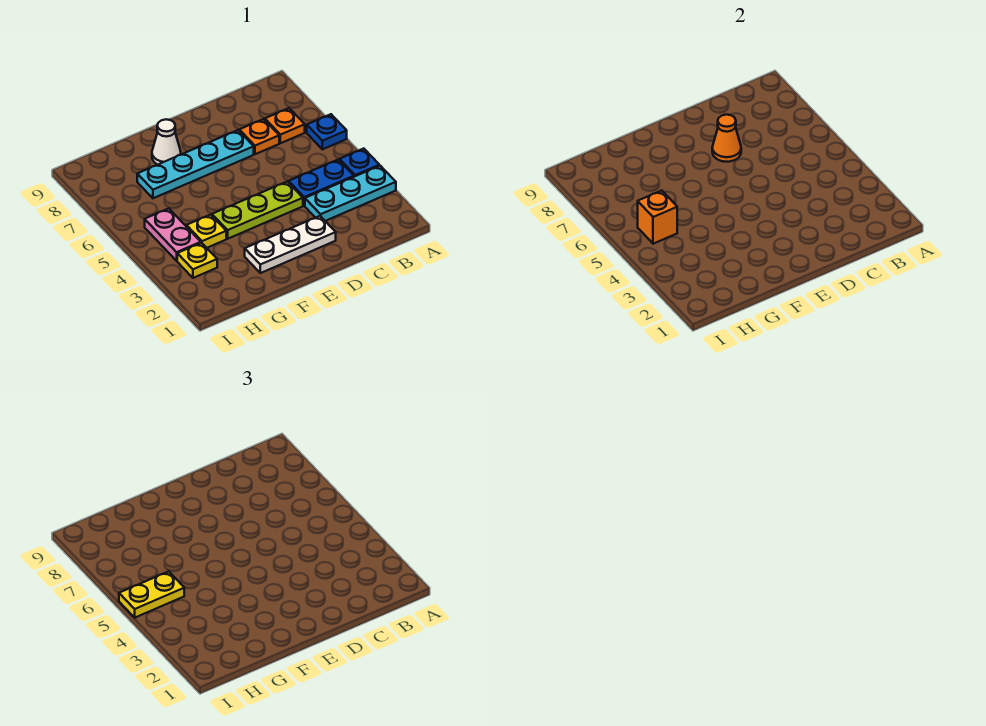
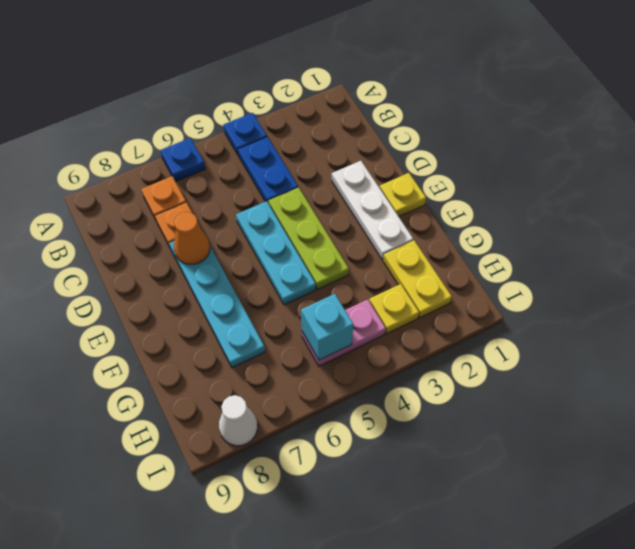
cyan plate A3:C3 level 1 -> cyan plate D5:F5 level 1
white cone F8 level 1 -> white cone I8 level 1
yellow plate G4 level 1 -> yellow plate E1 level 1
orange brick H5 level 2 -> cyan brick H5 level 2
yellow plate H5:I5 level 3 -> yellow plate G2:H2 level 1

